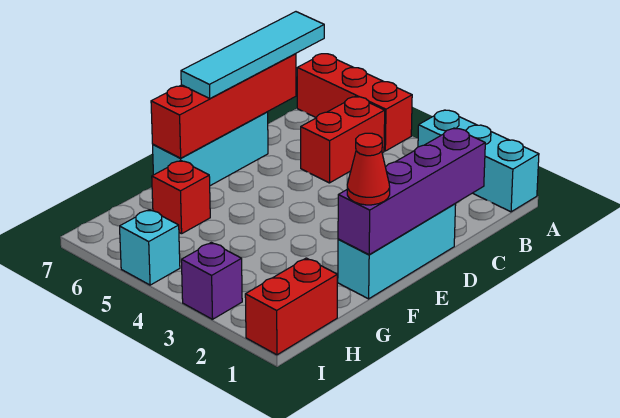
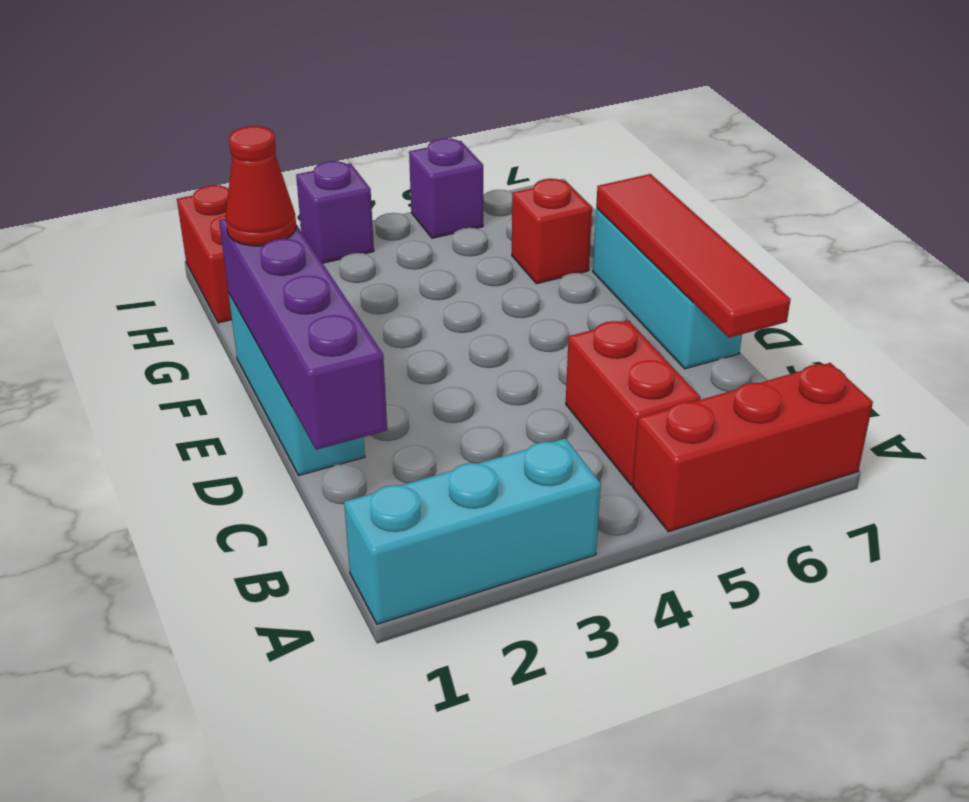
cyan tile B7:E7 level 3 -> none
red brick C7:F7 level 2 -> red tile C7:F7 level 2
cyan brick I5 level 1 -> purple brick I5 level 1

